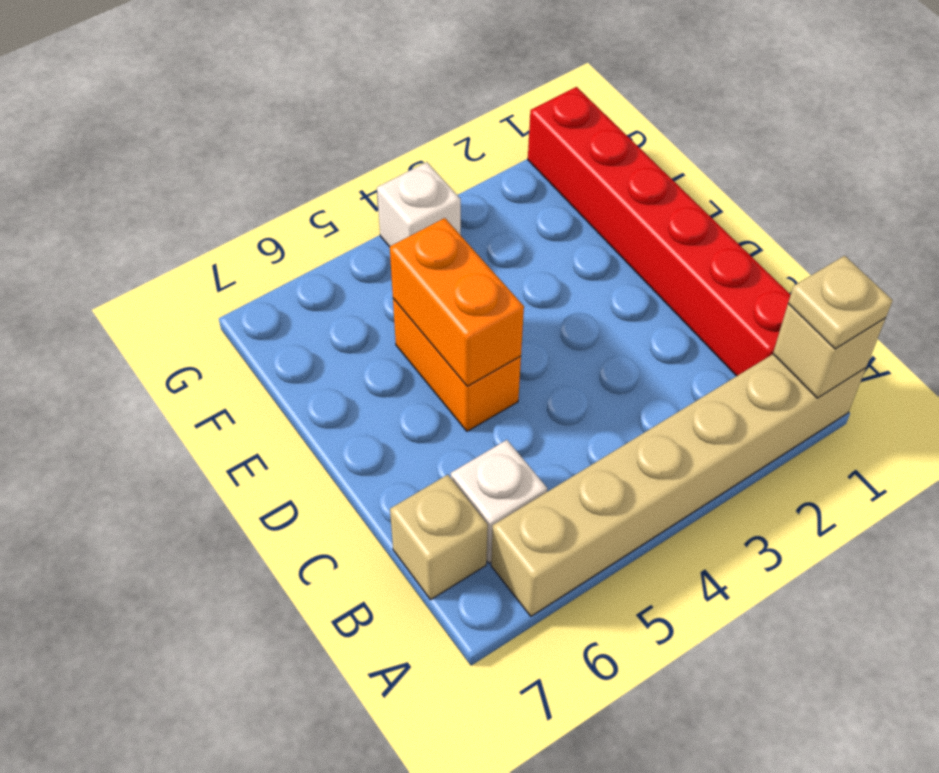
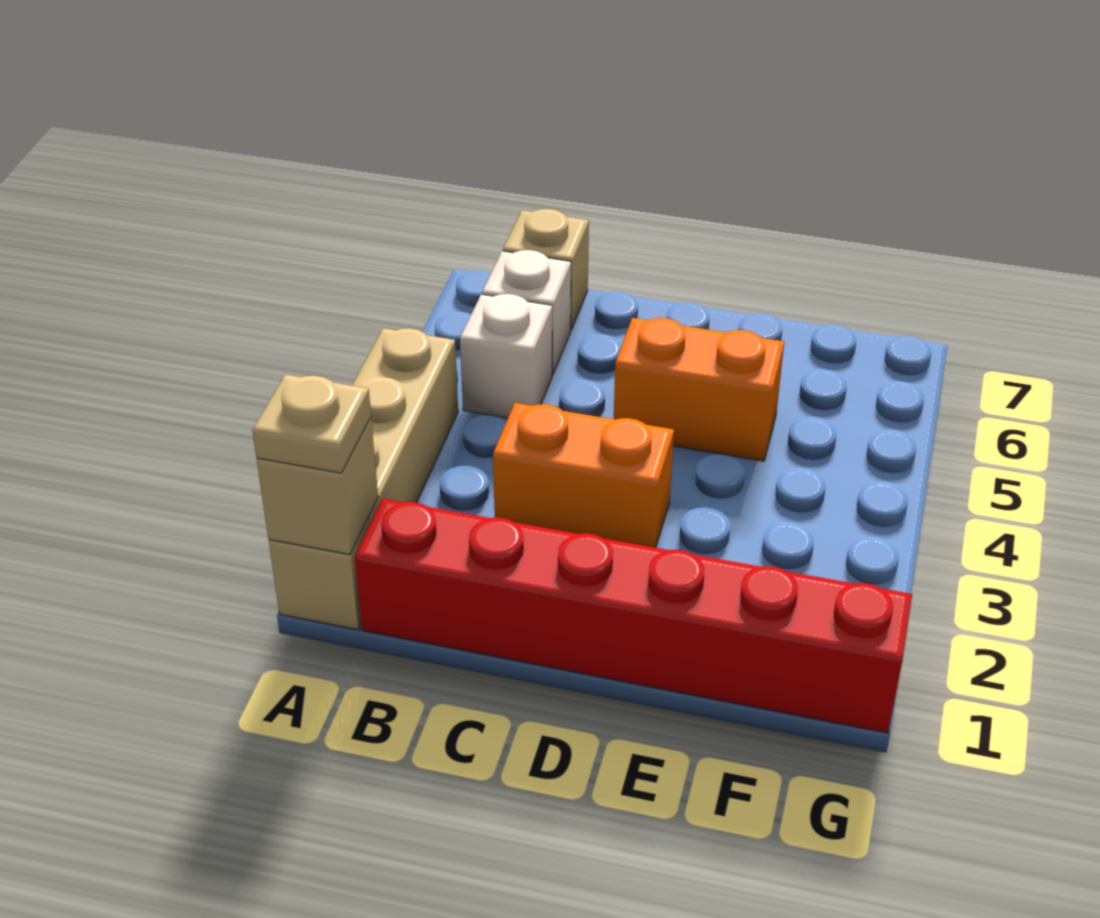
tan brick A1:A6 level 1 -> tan brick A1:A4 level 1
orange brick D5:E5 level 2 -> orange brick C3:D3 level 1
white brick G4 level 1 -> white brick B5 level 1

